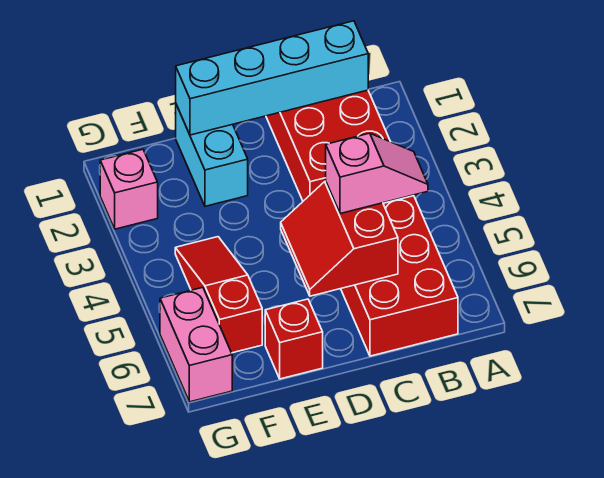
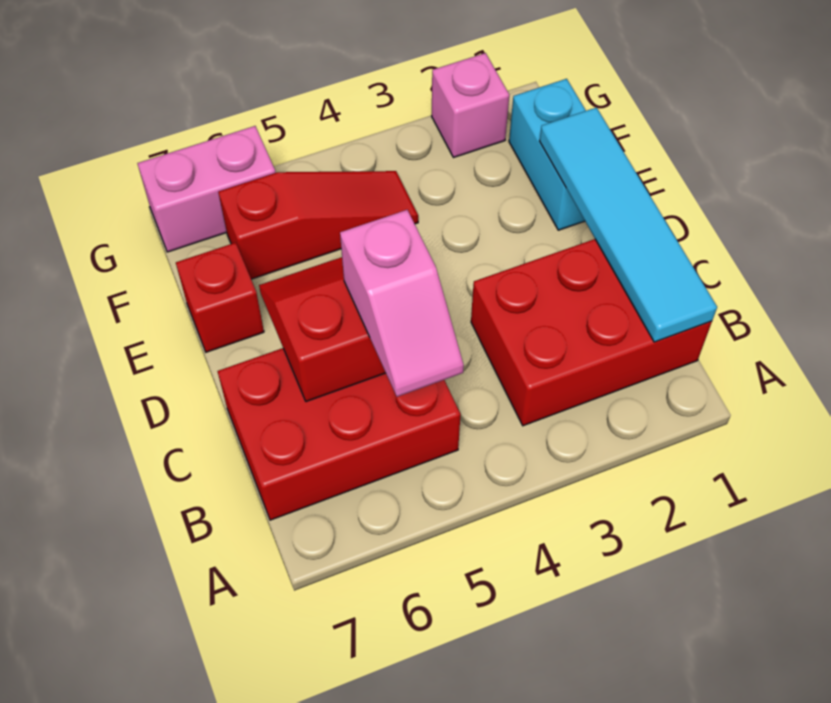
cyan brick B1:E1 level 2 -> cyan tile B1:E1 level 2
cyan brick E1:E2 level 1 -> cyan brick E1:F1 level 1

